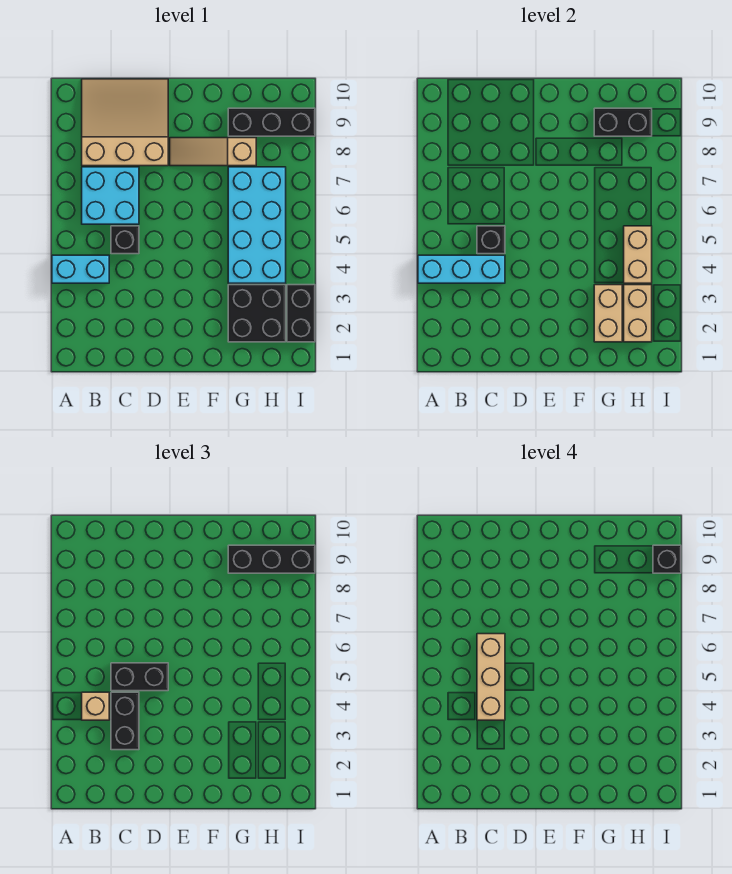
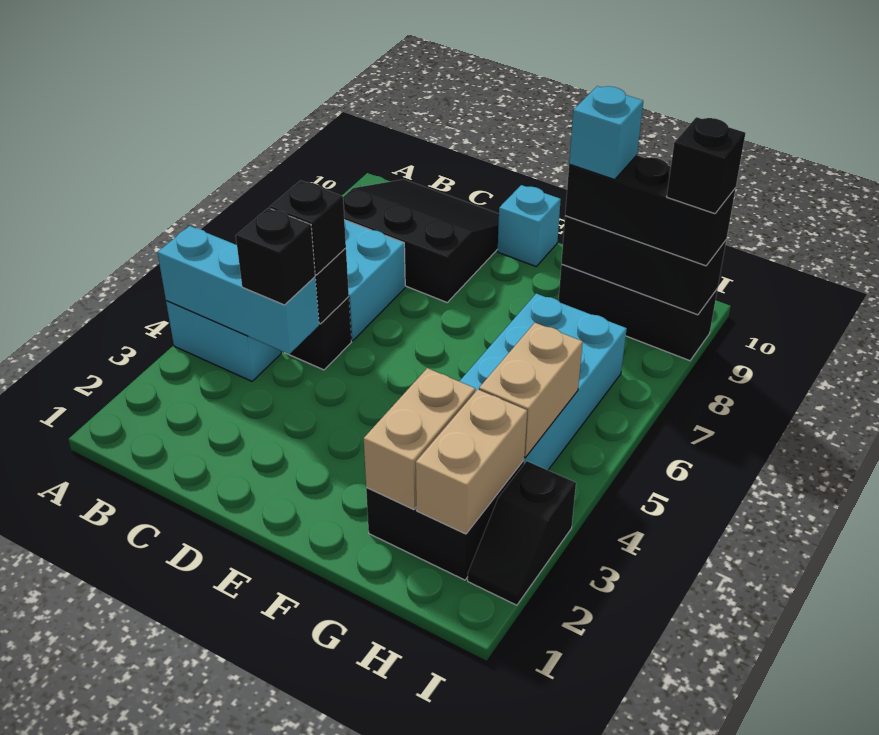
tan brick B4 level 3 -> none
tan slope B8:D10 level 1 top 8 -> black slope B8:D10 level 1 top 8
black brick C3:C4 level 3 -> black brick C4 level 3
tan brick C4:C6 level 4 -> none
black brick C5:D5 level 3 -> black brick C5 level 3
tan slope E8:G8 level 1 top G -> none
none -> cyan brick E10 level 1
black brick G9:H9 level 2 -> black brick G9:I9 level 2
none -> cyan brick G9 level 4
black brick I2:I3 level 1 -> black slope I2:I3 level 1 top 3

